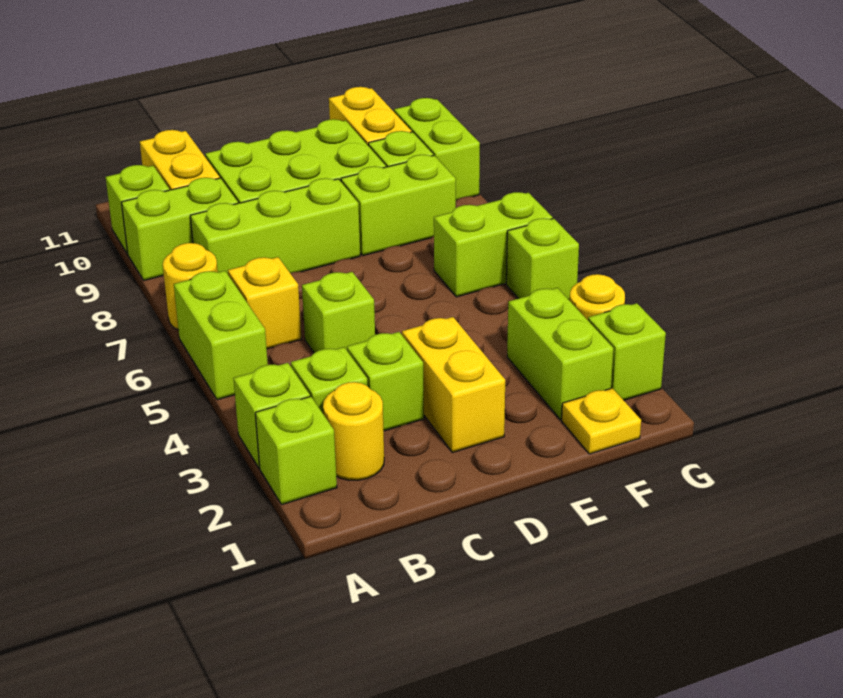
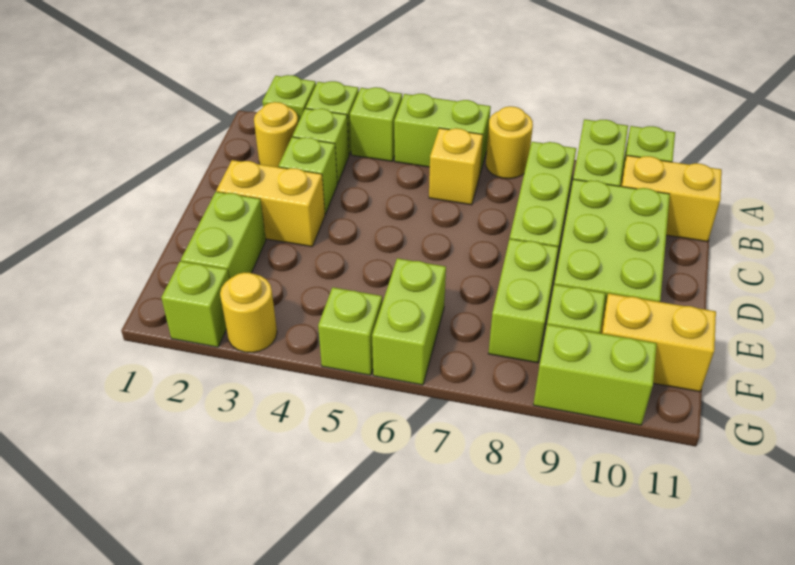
lime brick C5 level 1 -> lime brick A4 level 1
yellow plate F1 level 1 -> none
lime brick F2:F3 level 1 -> lime brick E2:F2 level 1

